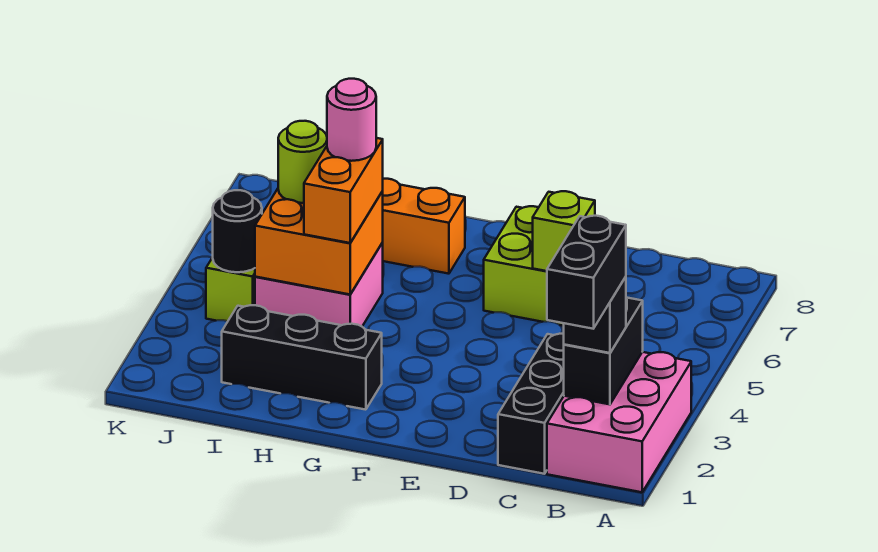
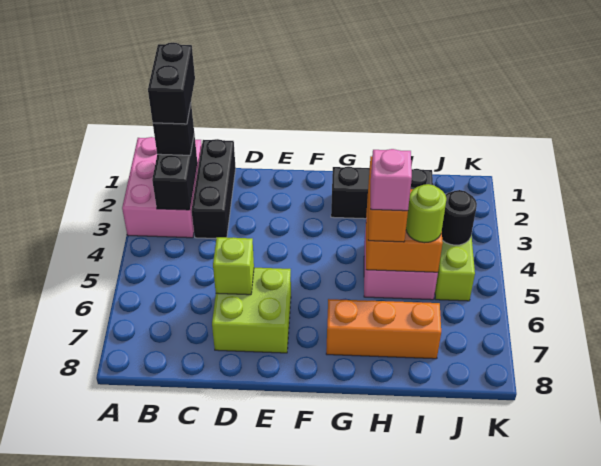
pink round brick H5 level 4 -> pink brick H5 level 4

